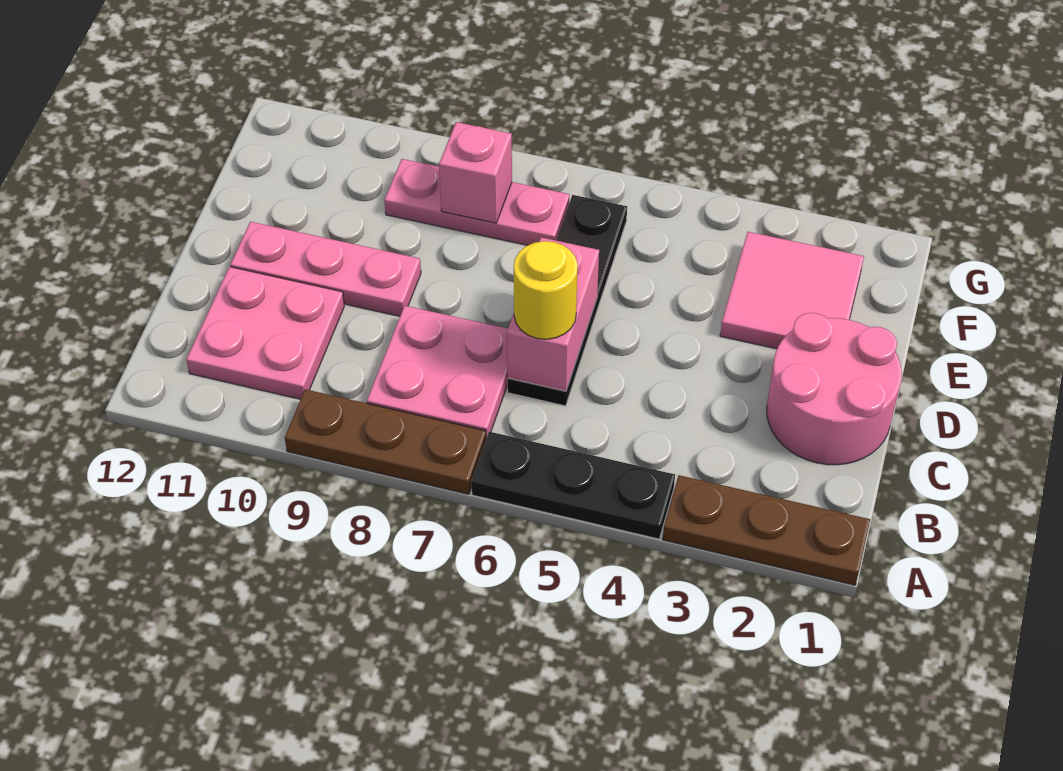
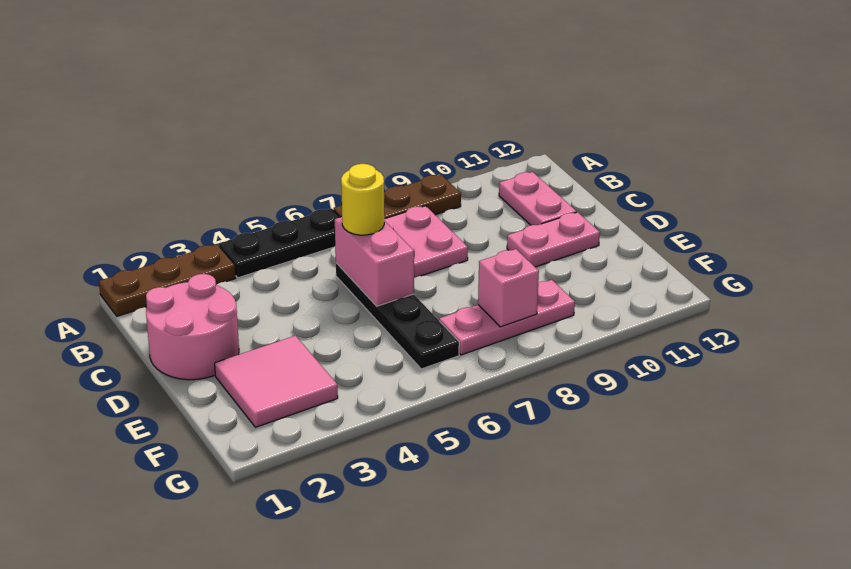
pink plate B10:C11 level 1 -> pink plate B11:C11 level 1
pink plate D9:D11 level 1 -> pink plate D10:D11 level 1

